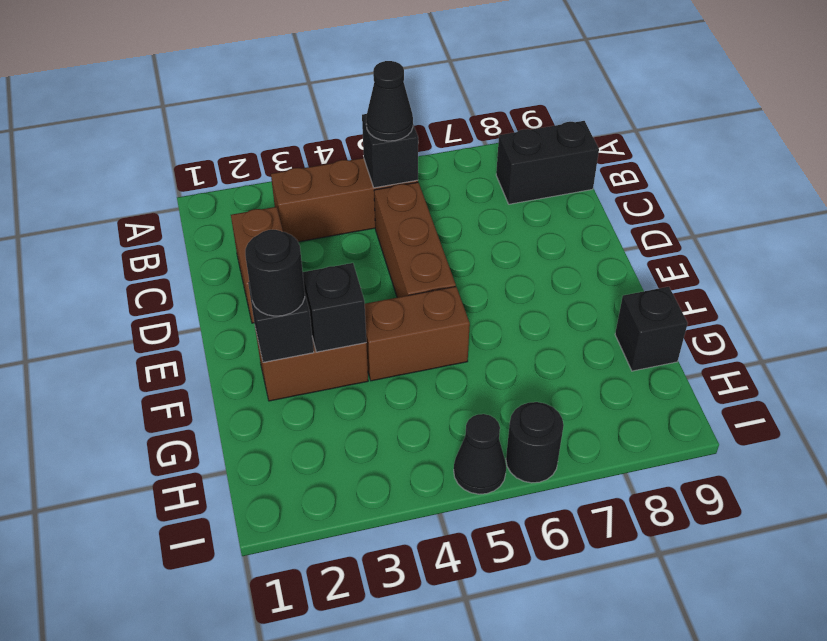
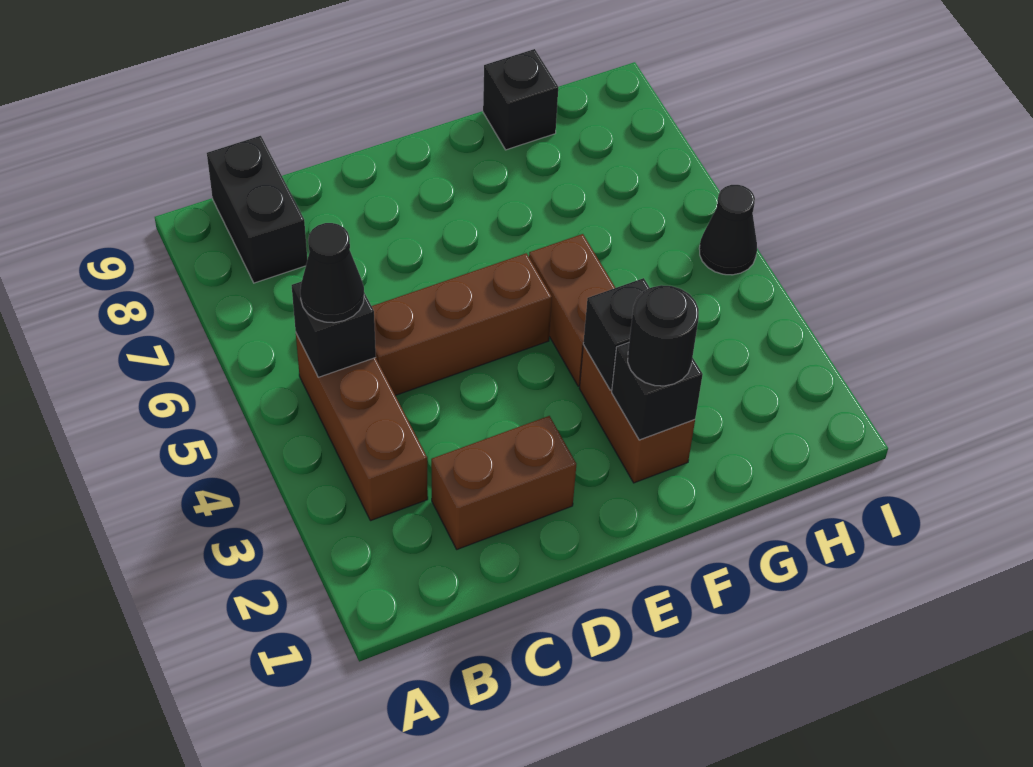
black round brick I6 level 1 -> none

